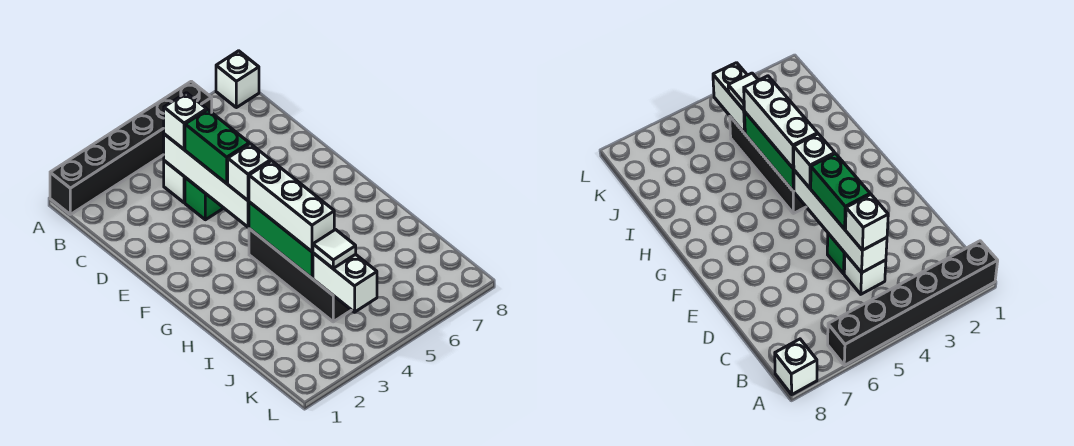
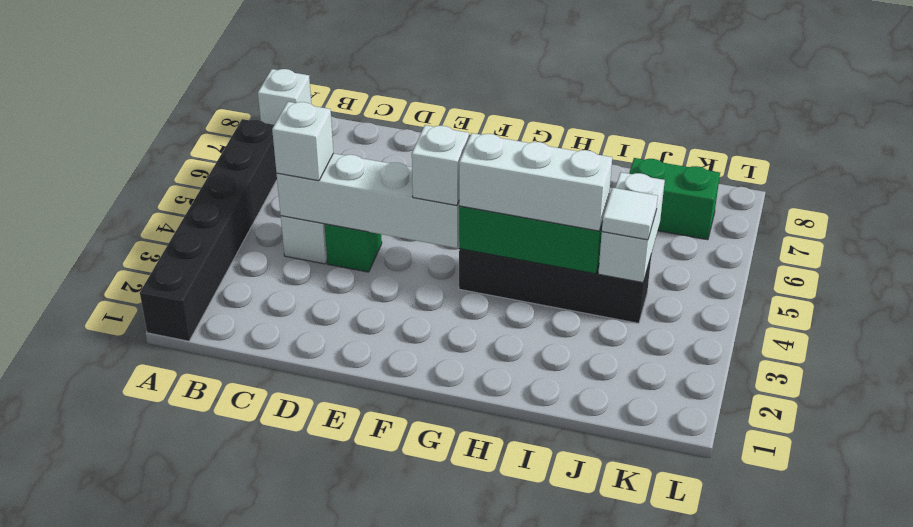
green brick D4:E4 level 3 -> green brick J7:K7 level 1
white brick J4:K4 level 2 -> white brick J4:J5 level 2

